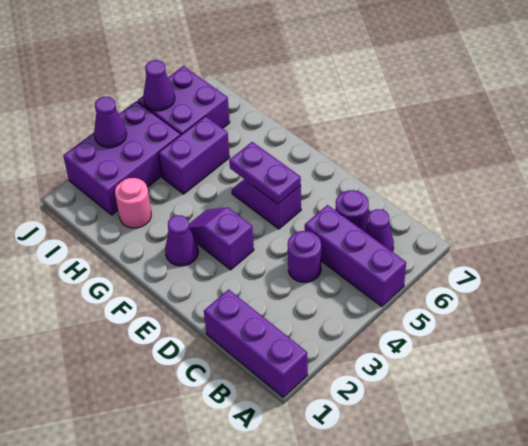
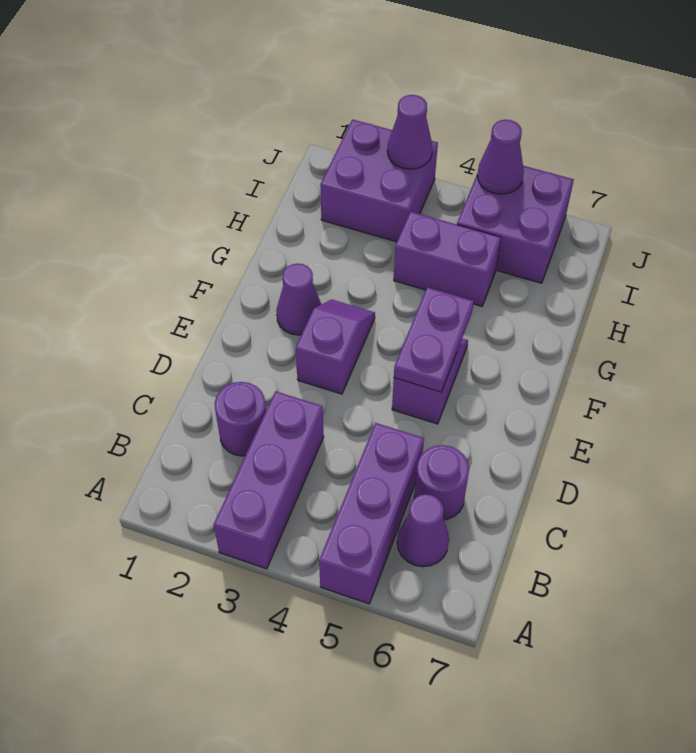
purple brick A1:C1 level 1 -> purple brick A3:C3 level 1
purple round brick C4 level 1 -> purple round brick C2 level 1
pink round brick H2 level 1 -> none
purple brick I2:J4 level 1 -> purple brick I2:J3 level 1

